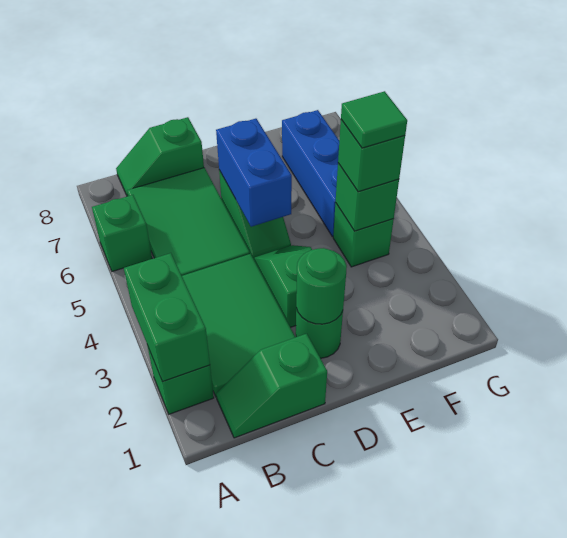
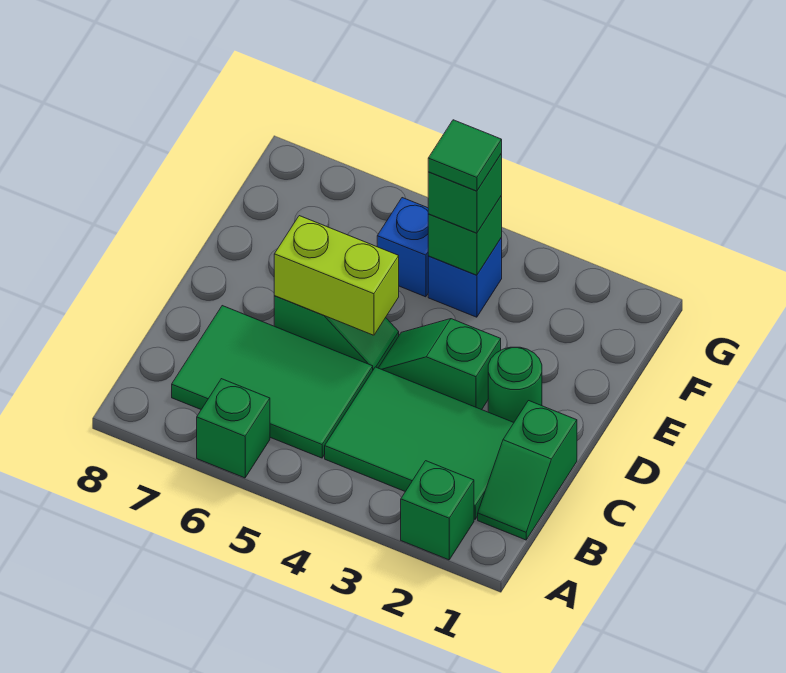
green brick A2:A3 level 2 -> none
green slope B8:C8 level 1 top C -> none
green round brick D2 level 2 -> none
blue brick D5:D6 level 2 -> lime brick D5:D6 level 2
green brick F4 level 1 -> blue brick F4 level 1
blue brick F5:F7 level 1 -> blue brick F5 level 1

